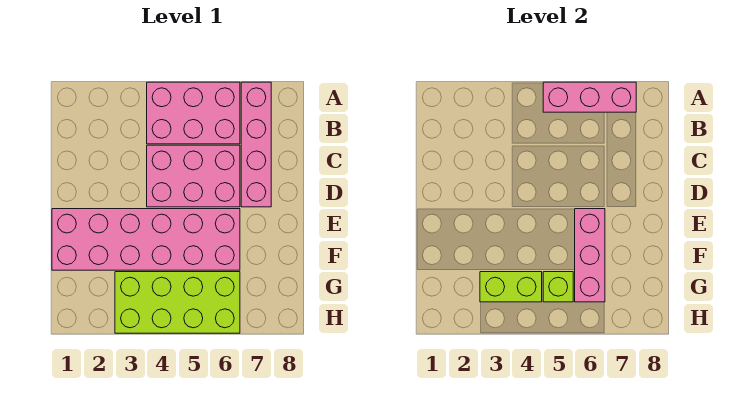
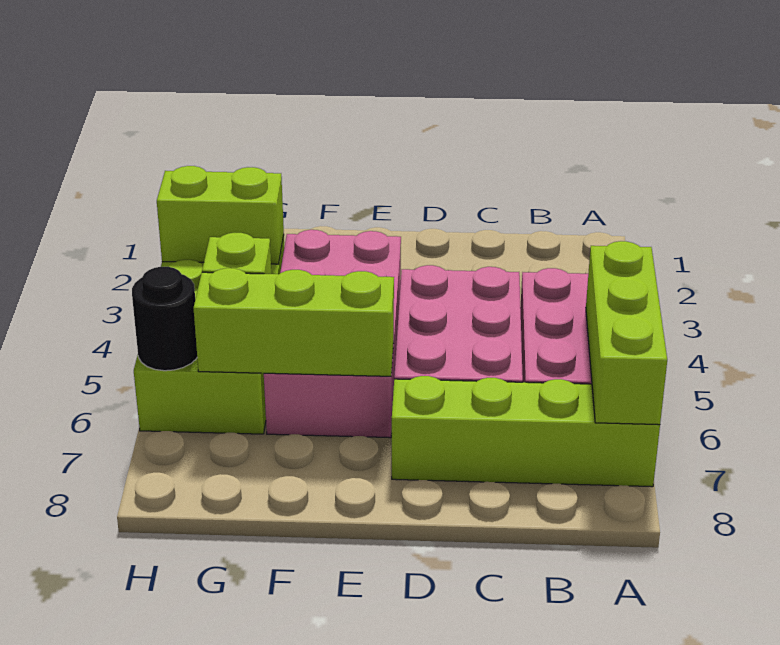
pink brick A5:A7 level 2 -> lime brick A5:A7 level 2
pink brick A7:D7 level 1 -> lime brick A7:D7 level 1
pink brick E1:F6 level 1 -> pink brick E3:F6 level 1
pink brick E6:G6 level 2 -> lime brick E6:G6 level 2
lime brick G3:G4 level 2 -> lime brick G3:H3 level 2
none -> black round brick H6 level 2

